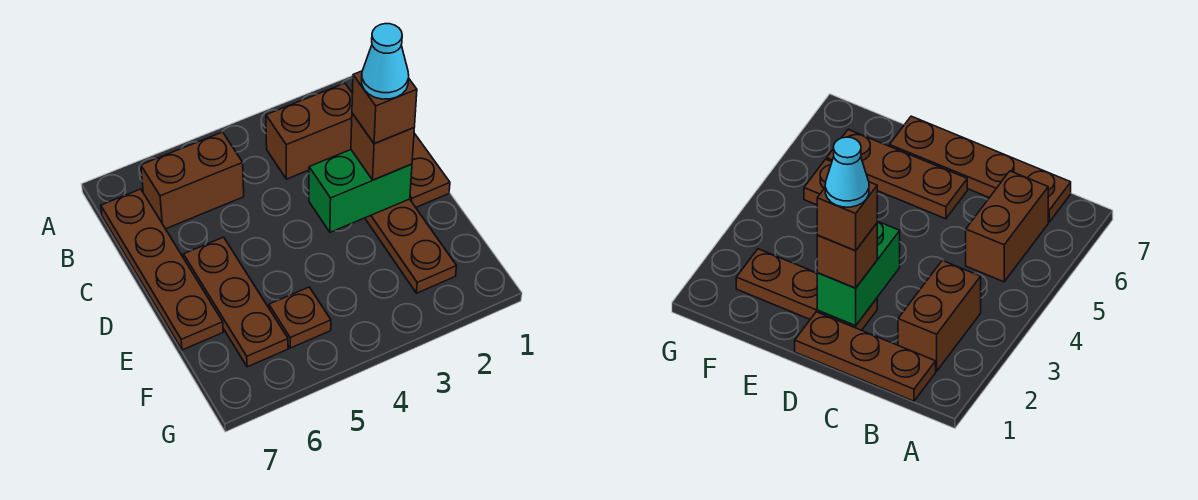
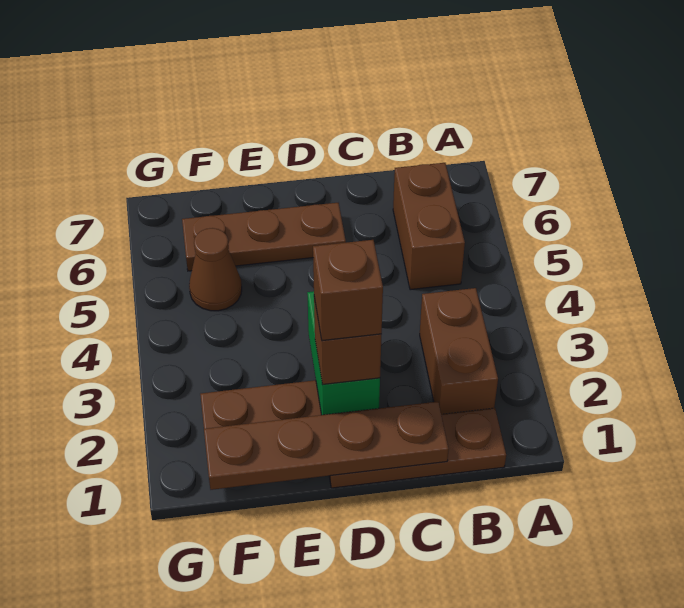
brown plate B7:E7 level 1 -> brown plate C1:F1 level 2
cyan cone D2 level 5 -> none
brown plate F5 level 1 -> brown cone F5 level 1

